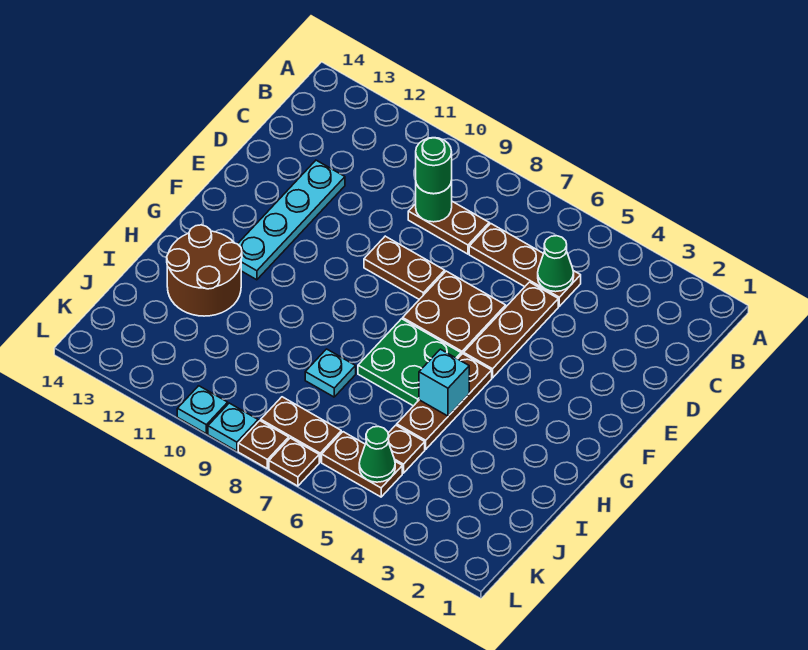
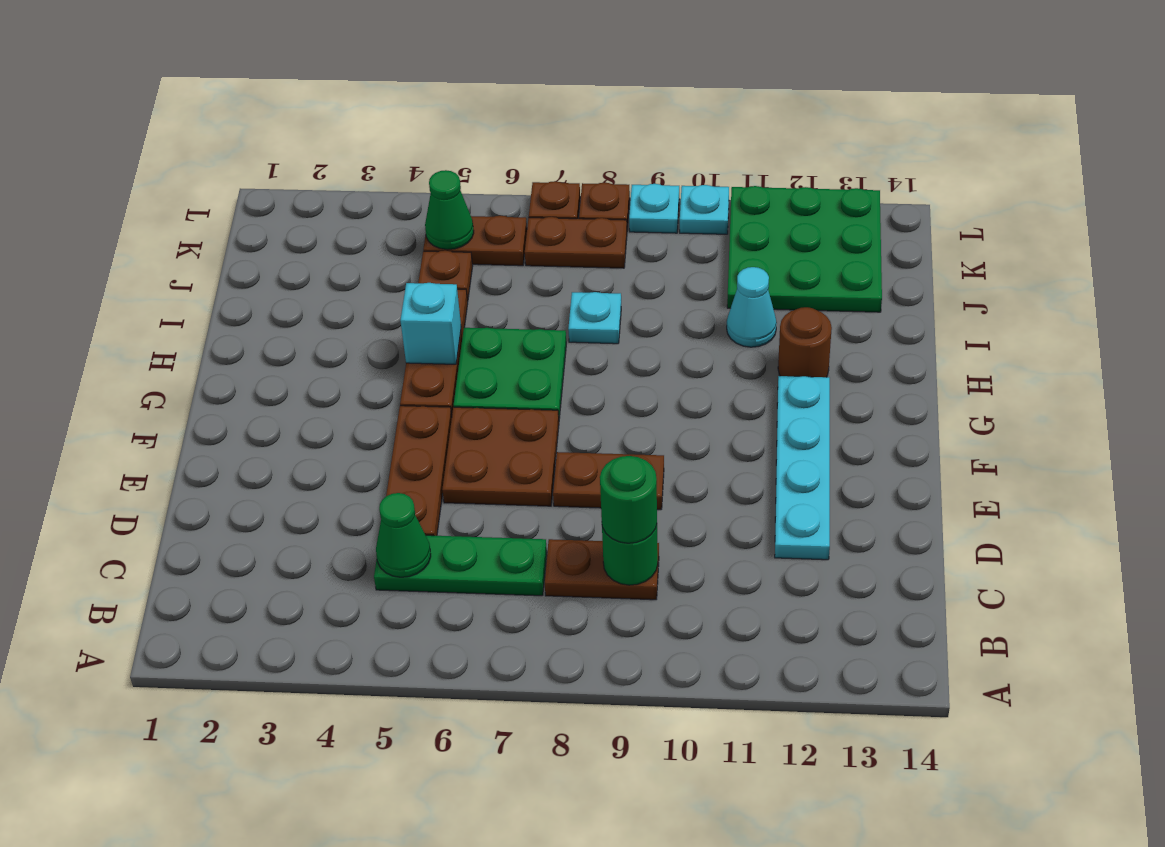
brown plate C5:C7 level 1 -> green plate C5:C7 level 1
brown round brick H12:I13 level 1 -> brown round brick H12 level 1
none -> cyan cone I11 level 1
none -> green plate J11:L13 level 1

